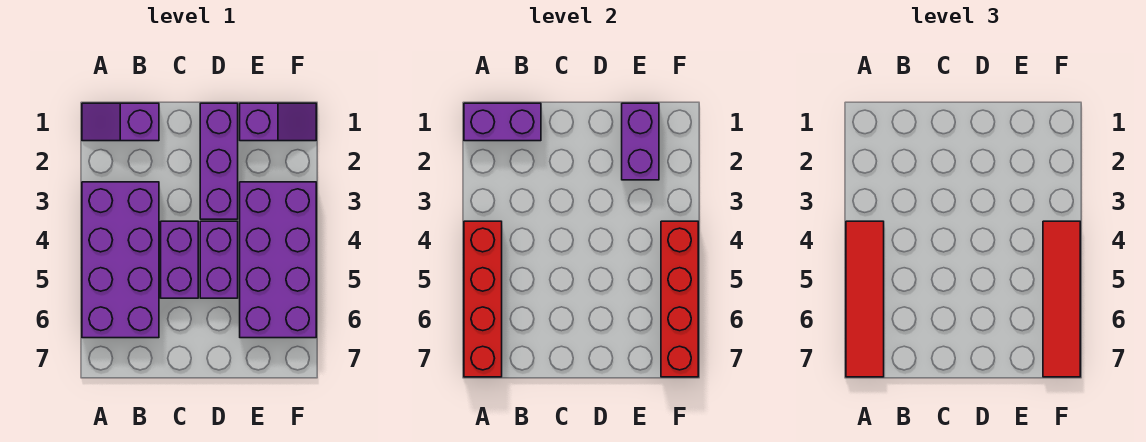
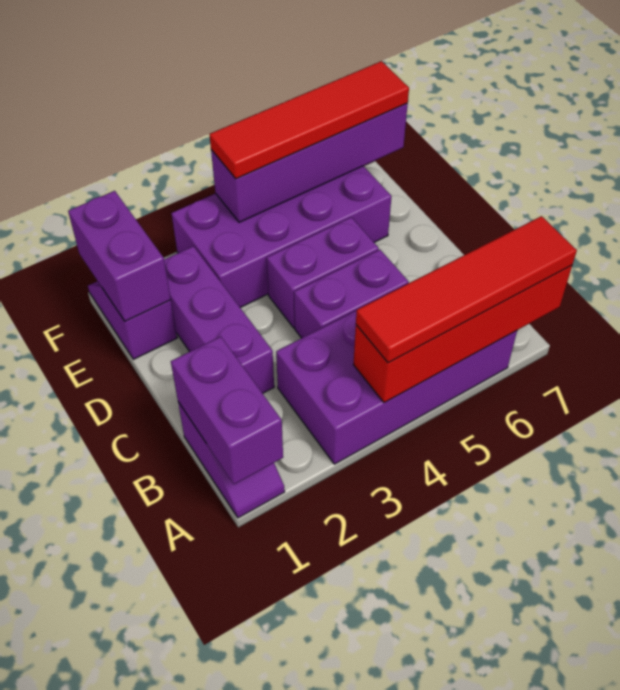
purple brick D1:D3 level 1 -> purple brick C2:E2 level 1
purple brick E1:E2 level 2 -> purple brick E1:F1 level 2
red brick F4:F7 level 2 -> purple brick F4:F7 level 2

